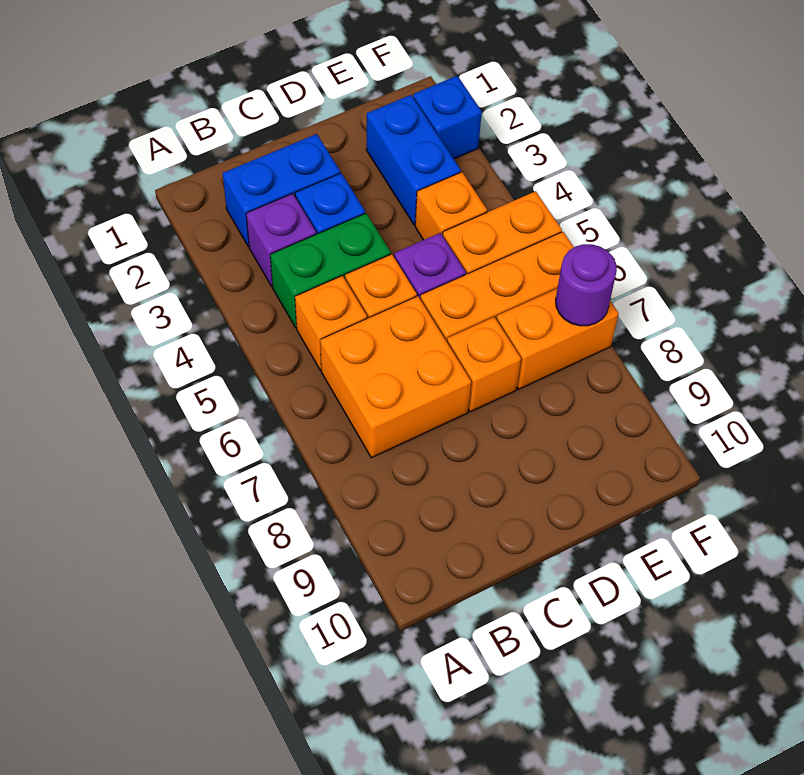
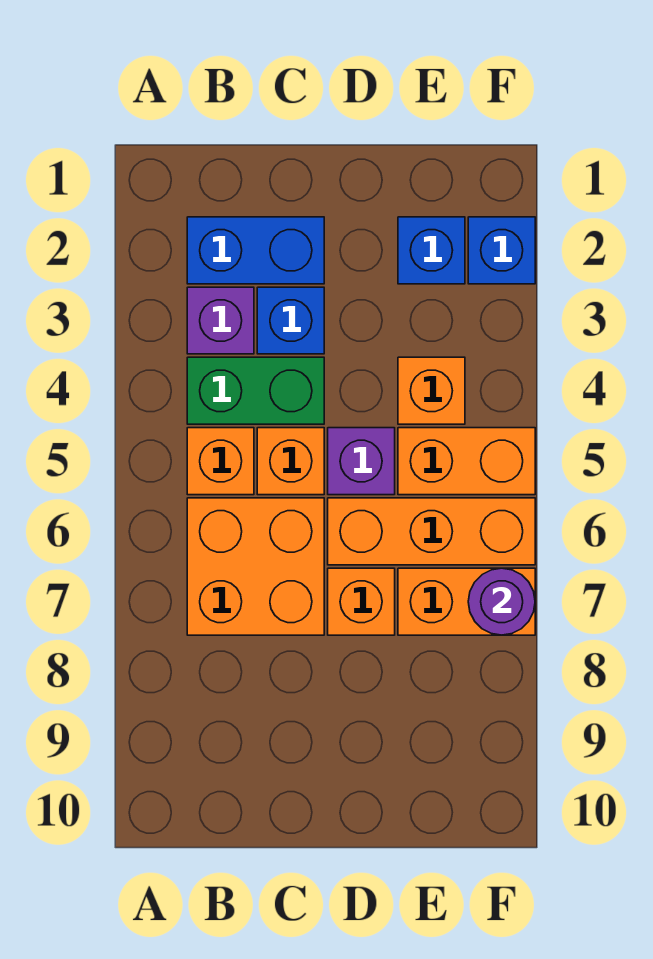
blue brick E2:E3 level 1 -> blue brick E2 level 1

